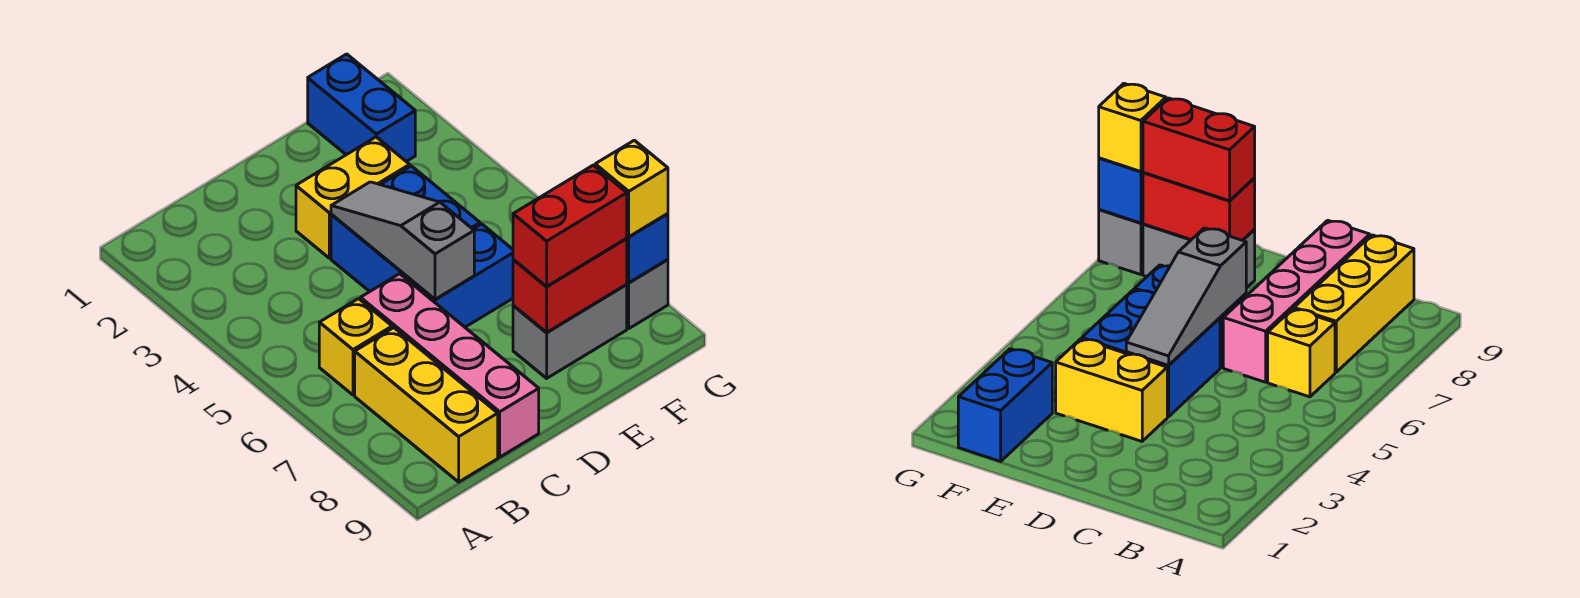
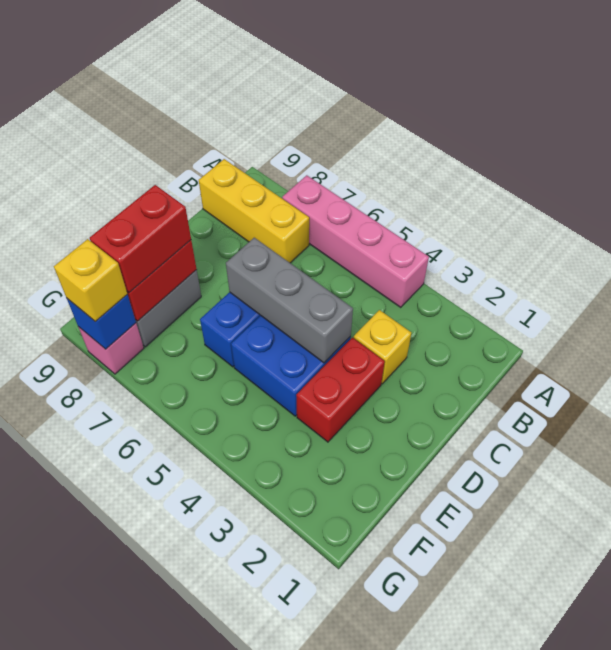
yellow brick B6 level 1 -> yellow brick C3 level 1
pink brick C6:C9 level 1 -> pink brick A4:A7 level 1
yellow brick D3:E3 level 1 -> red brick D3:E3 level 1
grey slope D4:D6 level 2 top 6 -> grey brick D4:D6 level 2
blue brick F1:F2 level 1 -> none
grey brick G8 level 1 -> pink brick G8 level 1

